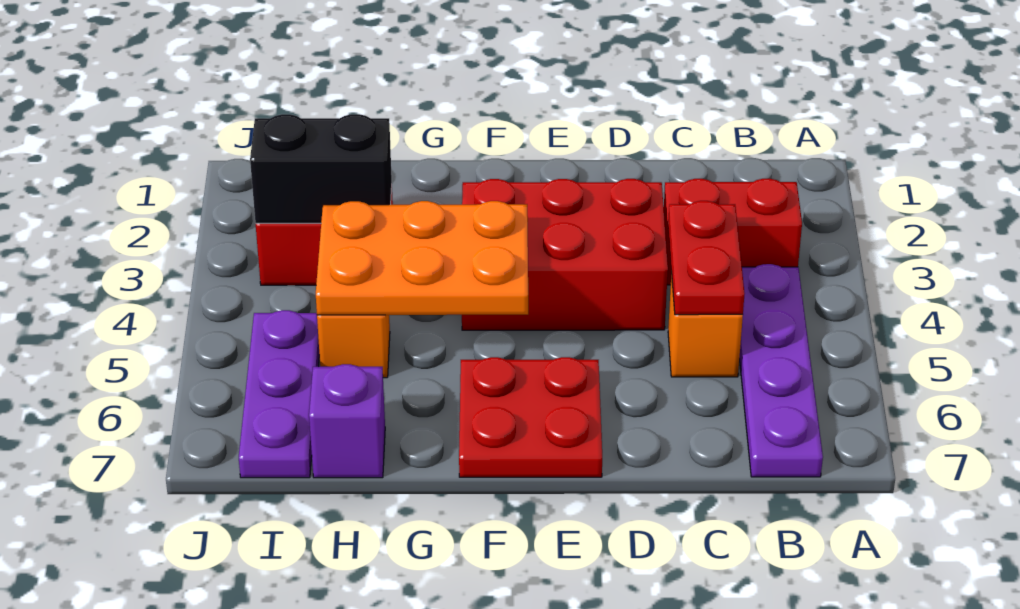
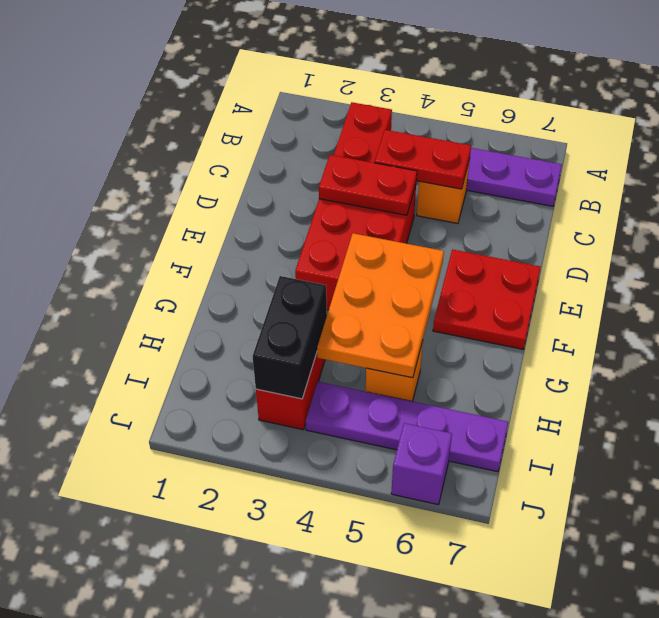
none -> red plate D3:D4 level 2
purple brick H7 level 1 -> purple brick J6 level 1
purple plate I5:I7 level 1 -> purple plate I4:I7 level 1

